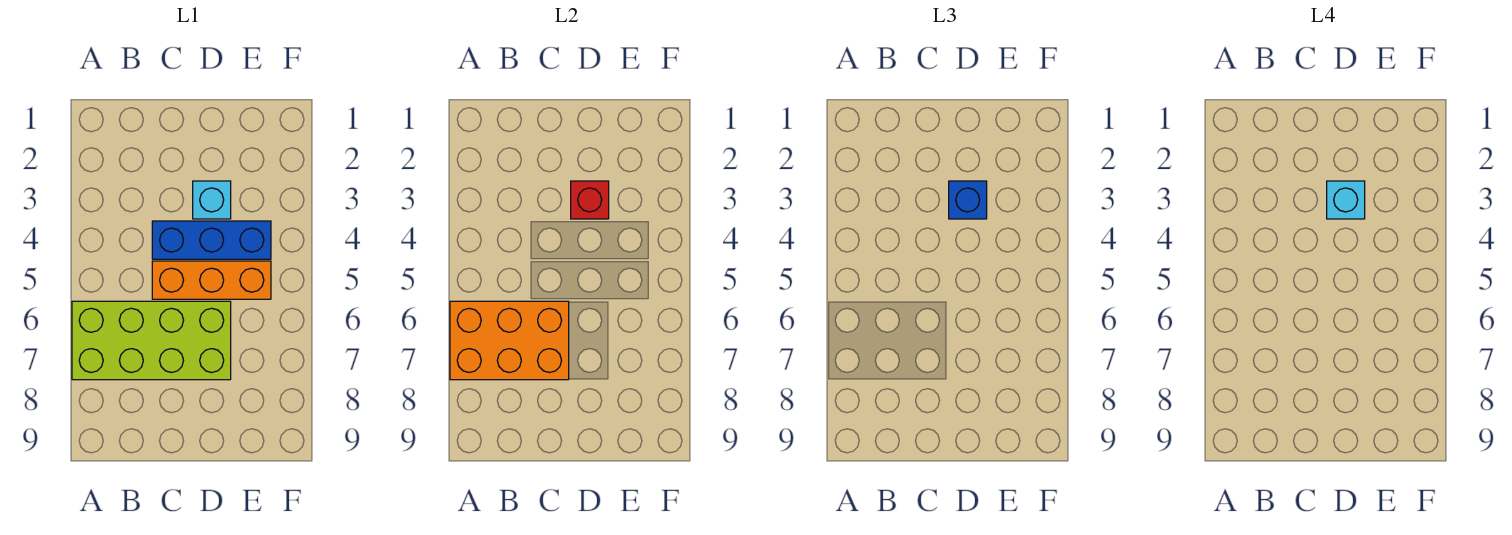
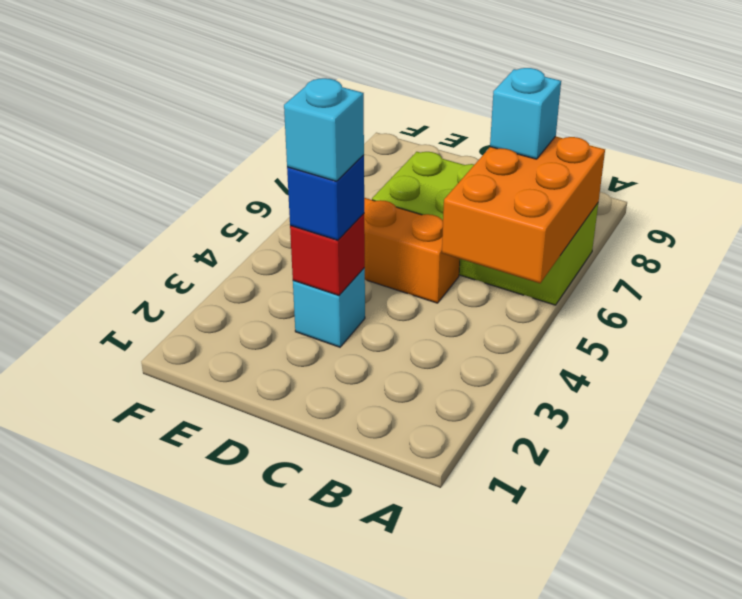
orange brick A6:C7 level 2 -> orange brick A5:B7 level 2
none -> cyan brick B7 level 3
blue brick C4:E4 level 1 -> none

